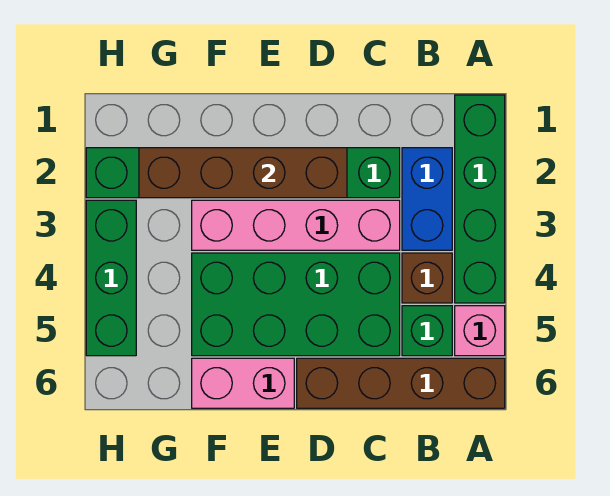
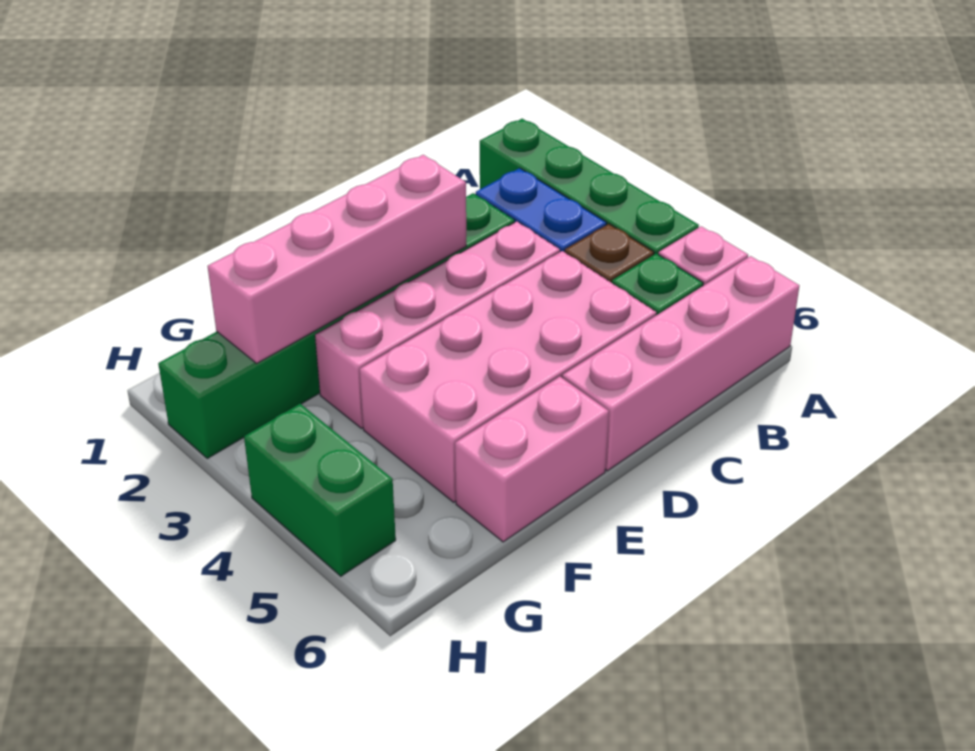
brown brick A6:D6 level 1 -> pink brick A6:D6 level 1
green brick C4:F5 level 1 -> pink brick C4:F5 level 1
brown brick D2:G2 level 2 -> pink brick D2:G2 level 2
green brick H3:H5 level 1 -> green brick H4:H5 level 1

